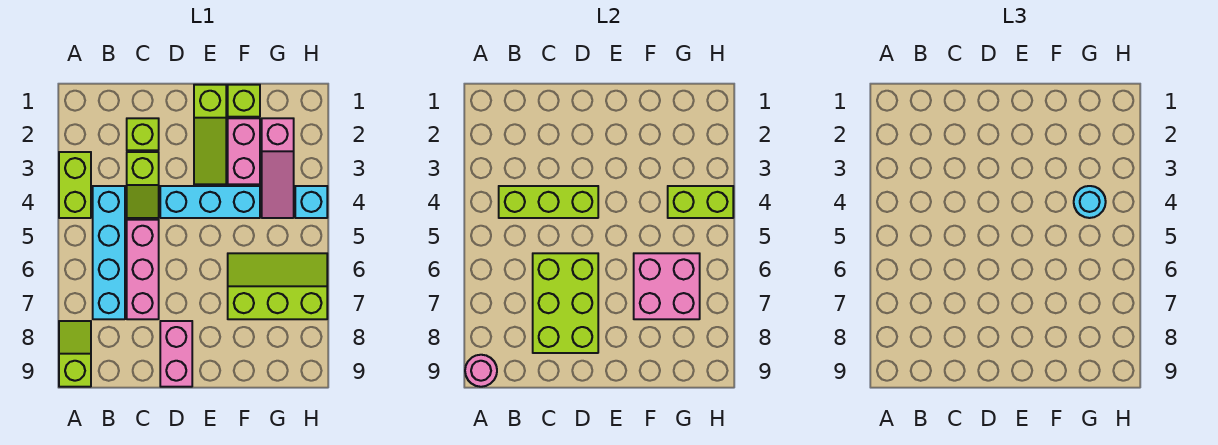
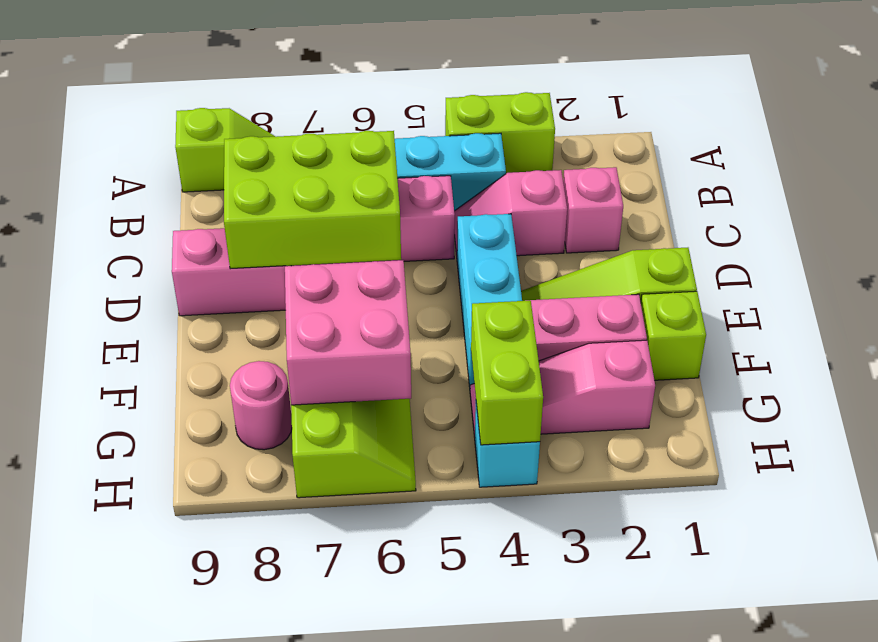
pink round brick A9 level 2 -> pink round brick G8 level 1
lime brick B4:D4 level 2 -> none
lime brick C2 level 1 -> pink brick C2 level 1
lime slope C3:C4 level 1 top 3 -> pink slope C3:C4 level 1 top 3
cyan round brick G4 level 3 -> none

